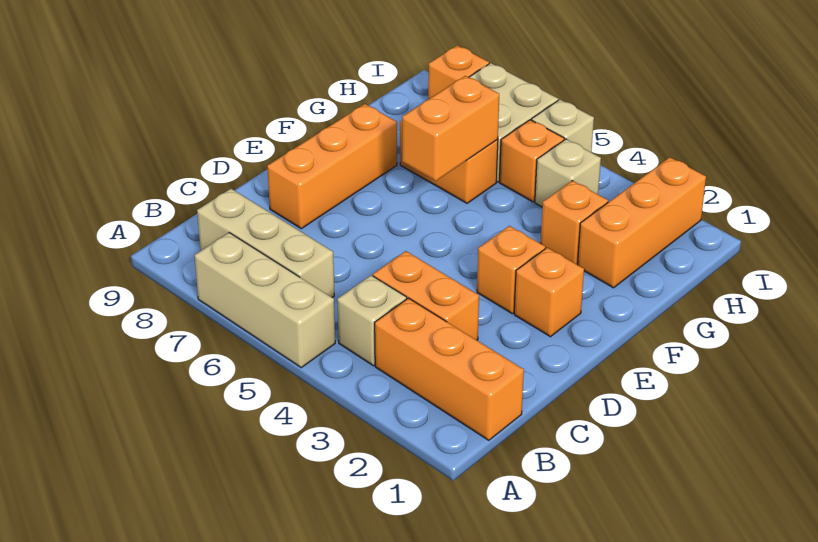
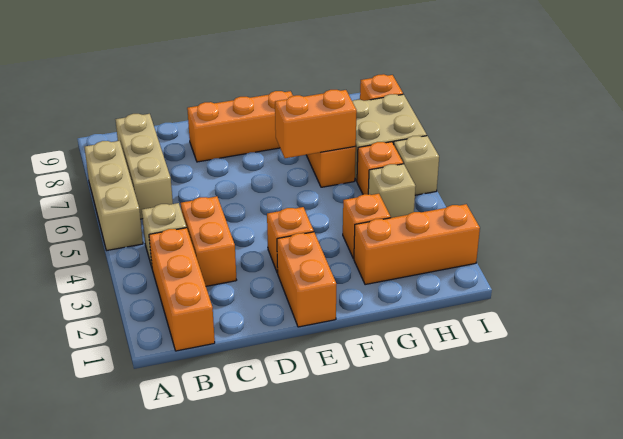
orange brick E2 level 1 -> orange brick E1:E2 level 1

